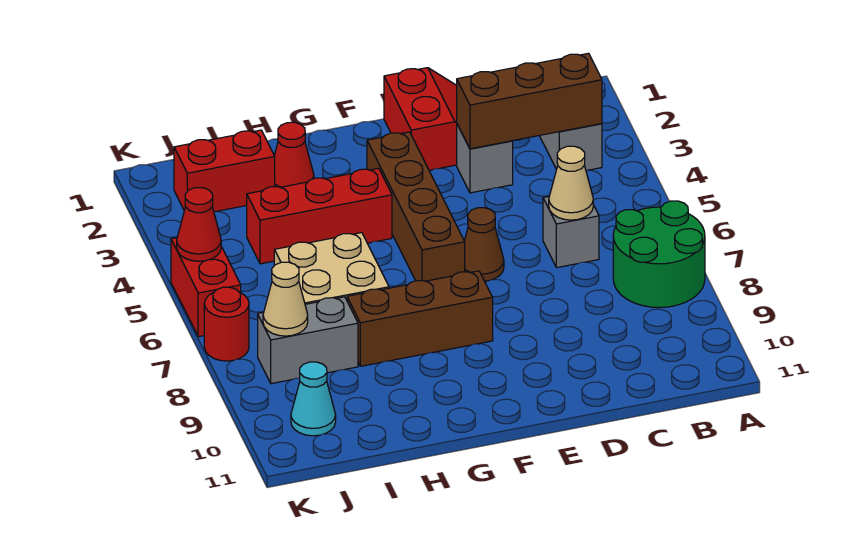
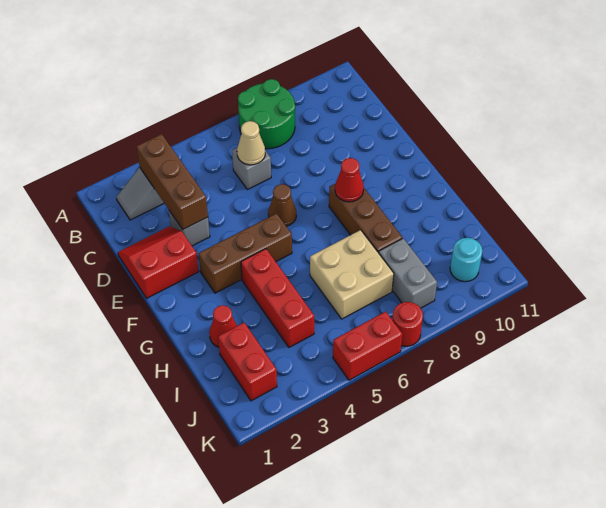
brown brick F3:F6 level 1 -> brown brick F3:F5 level 1
tan cone J8 level 2 -> none
cyan cone J10 level 1 -> cyan round brick J10 level 1
red cone K5 level 2 -> red cone F8 level 2

